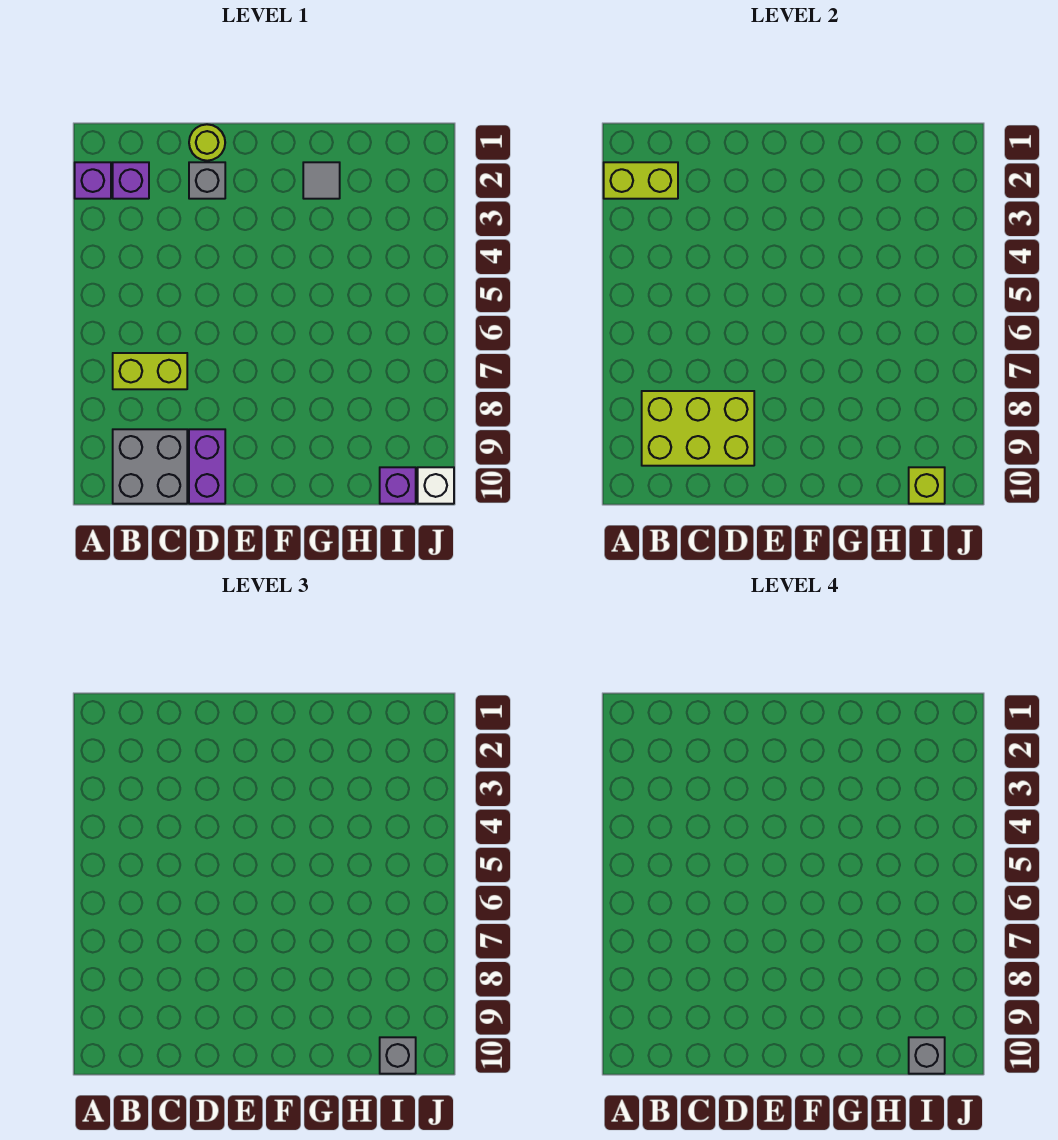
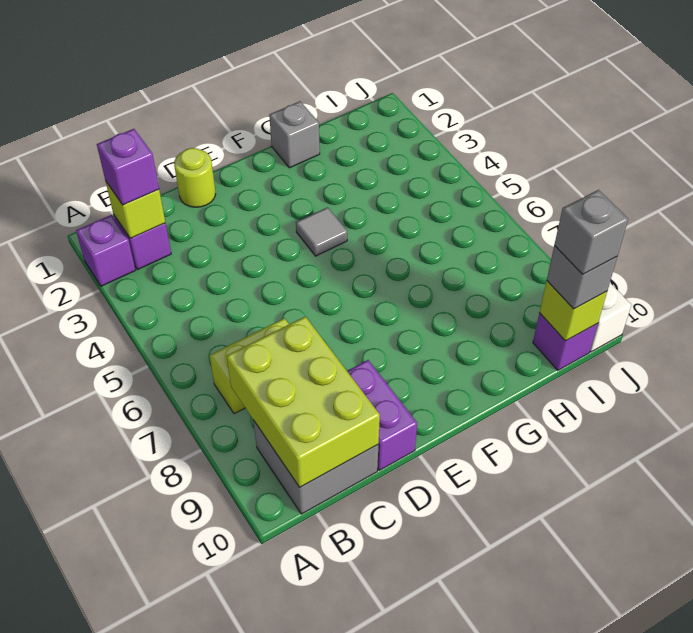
lime brick A2:B2 level 2 -> lime brick B2 level 2
none -> purple brick B2 level 3
lime brick B8:D9 level 2 -> lime brick B8:C10 level 2
grey brick D2 level 1 -> grey brick G1 level 1
grey tile G2 level 1 -> grey tile F4 level 1

